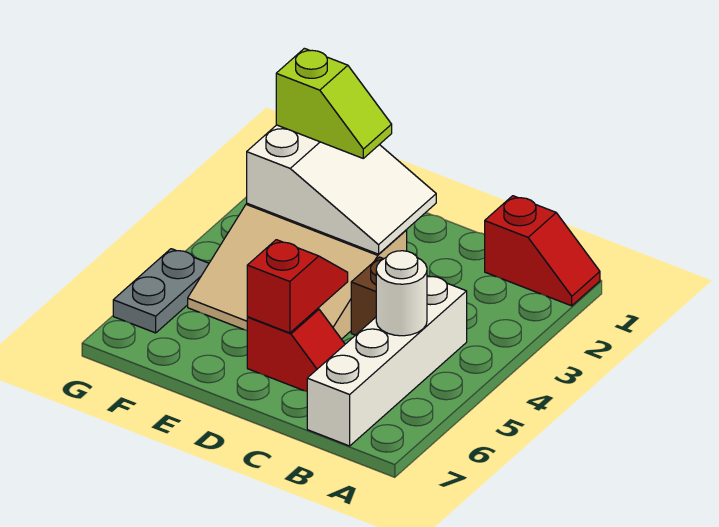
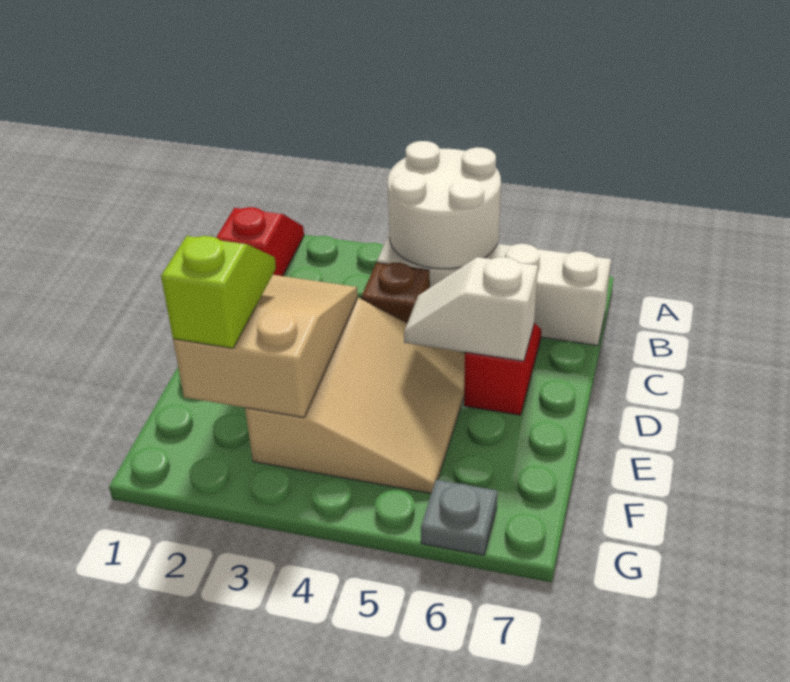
white round brick B5 level 2 -> white round brick A4:B5 level 2
white slope D2:F3 level 2 top F -> tan slope D2:F3 level 2 top F
red slope D5:D6 level 2 top 6 -> white slope D5:D6 level 2 top 6
grey plate G5:G6 level 1 -> grey plate G6 level 1

